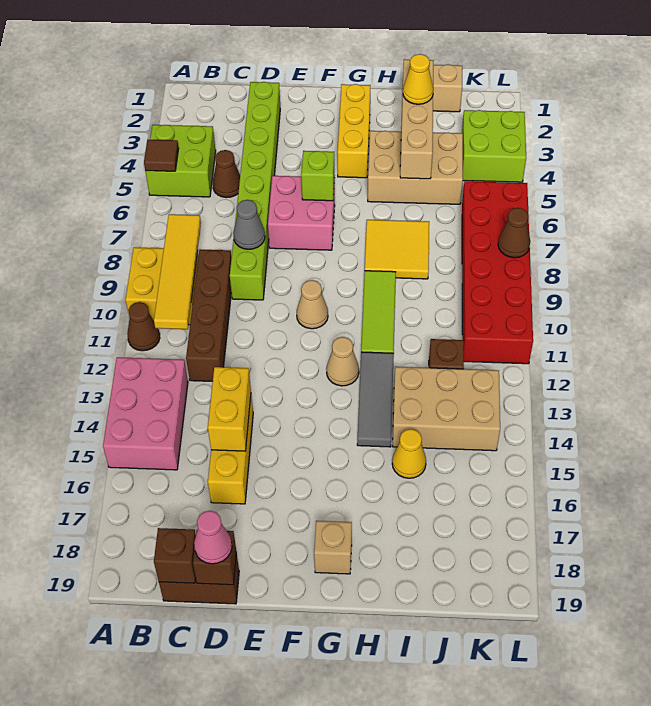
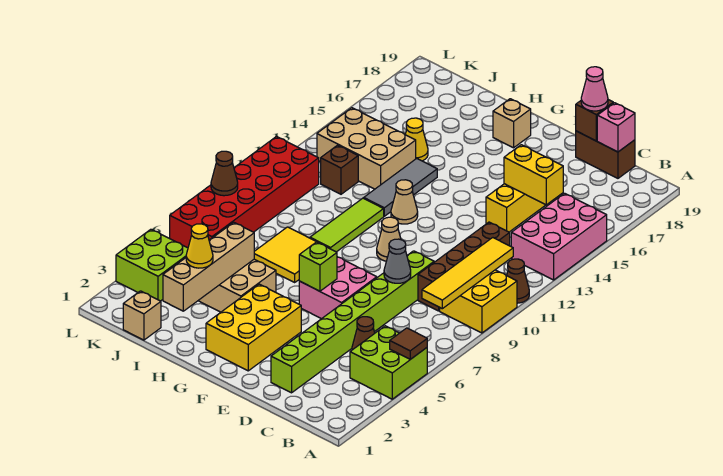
brown brick C19 level 2 -> pink brick C19 level 2
yellow brick D14:D15 level 2 -> yellow brick C15:D15 level 2
yellow brick G2:G4 level 1 -> yellow brick F2:G4 level 1

